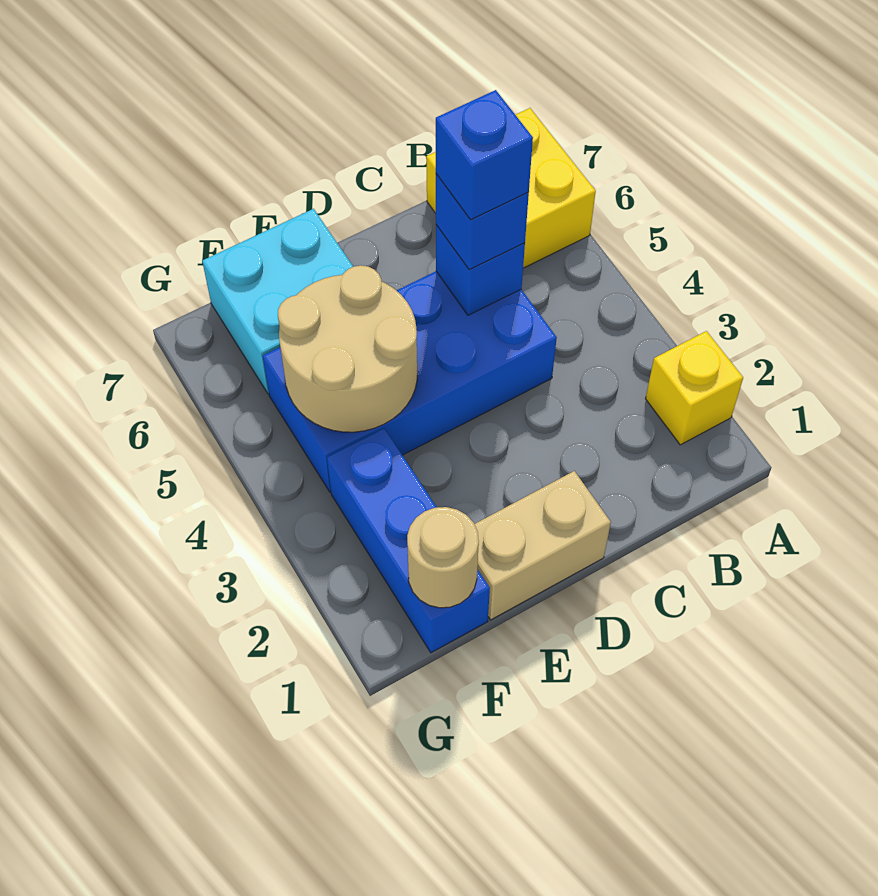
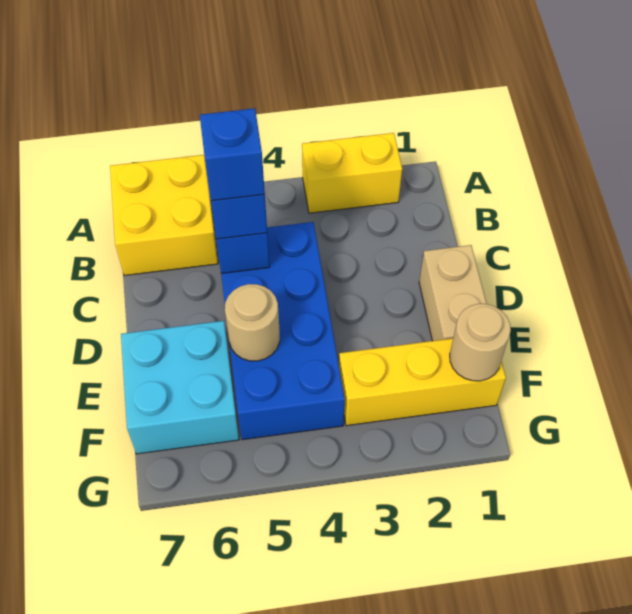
yellow brick A2 level 1 -> yellow brick A2:A3 level 1
tan round brick E4:F5 level 2 -> tan round brick E5 level 2
blue brick F1:F3 level 1 -> yellow brick F1:F3 level 1

